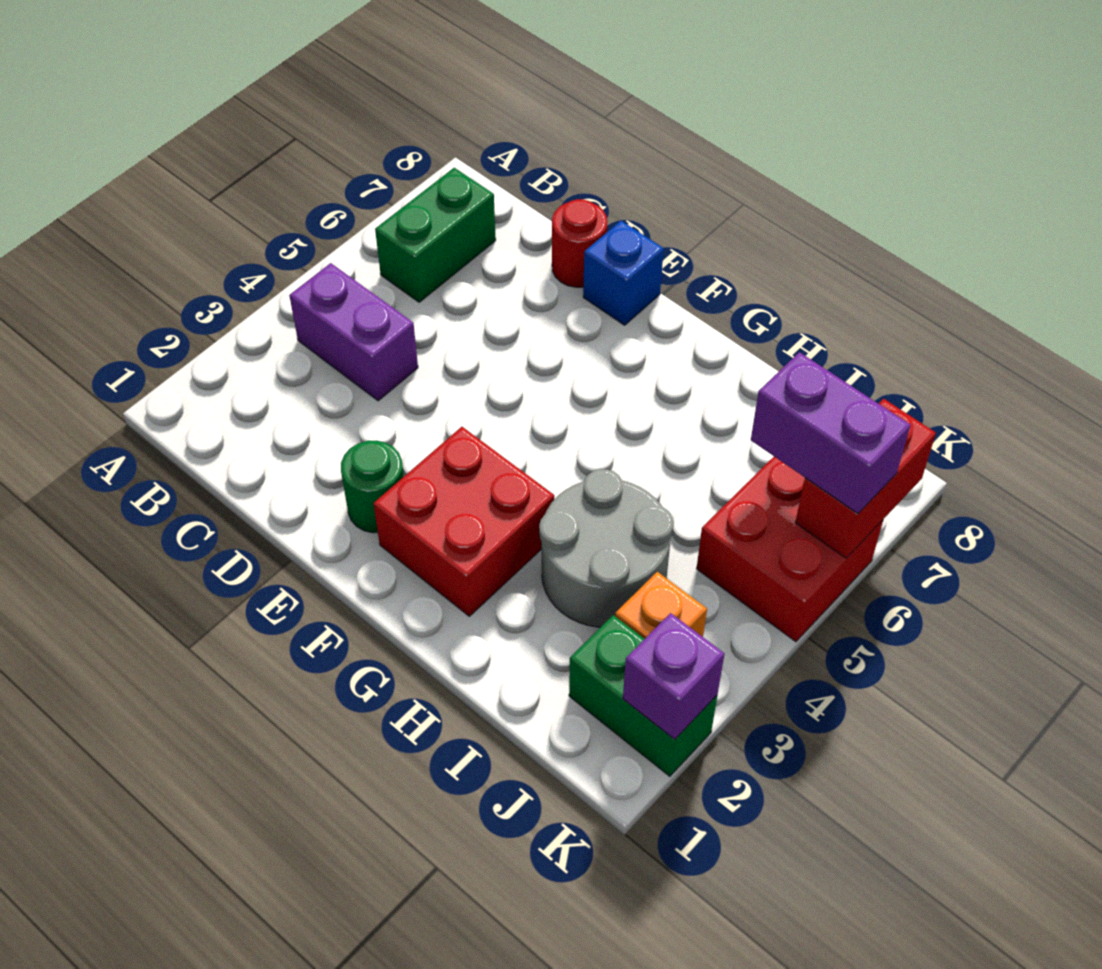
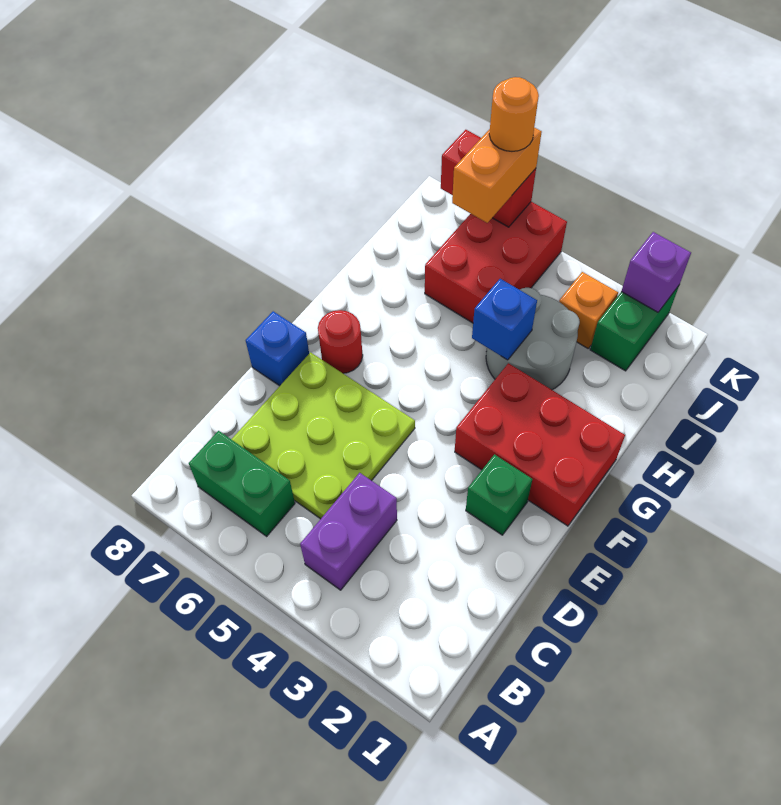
none -> lime plate C5:E7 level 1
red round brick D8 level 1 -> red round brick F7 level 1
green round brick E2 level 1 -> green brick E2 level 1
red brick F2:G3 level 1 -> red brick F1:G3 level 1
none -> blue brick H4 level 2
red brick J5:K6 level 1 -> red brick I5:K6 level 1
purple brick J6:K6 level 3 -> orange brick J6:K6 level 3
none -> orange round brick K6 level 4

